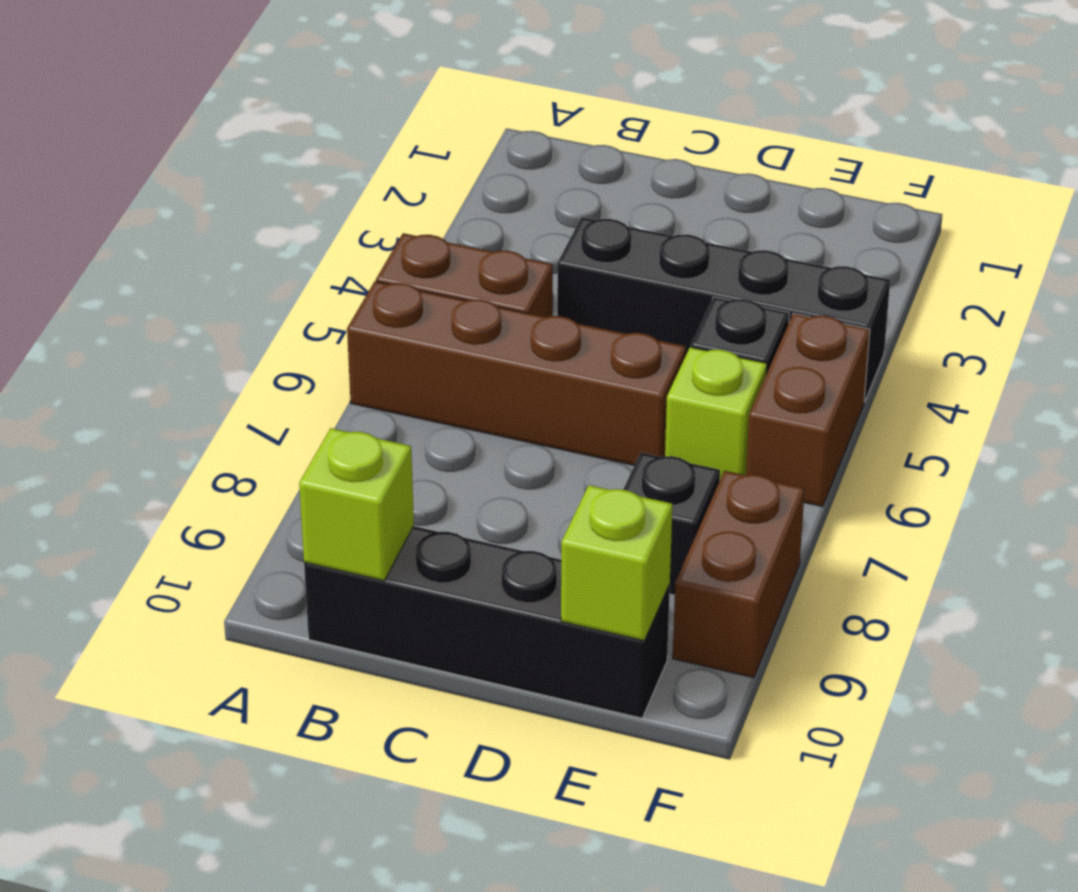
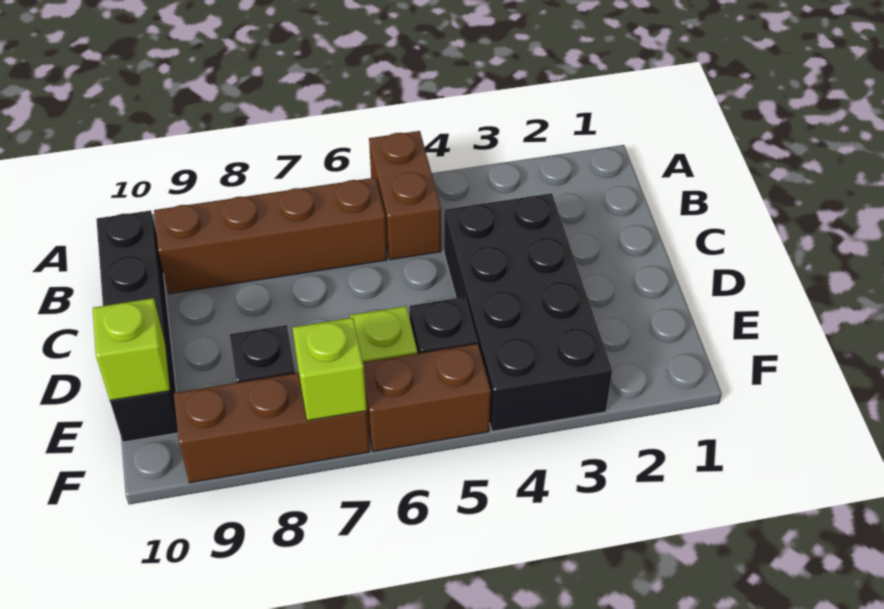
brown brick A6:D6 level 1 -> brown brick B6:B9 level 1
lime brick B10 level 2 -> lime brick F7 level 2
black brick C4:F4 level 1 -> black brick C3:F4 level 1
brown brick F8:F9 level 1 -> brown brick F7:F9 level 1

